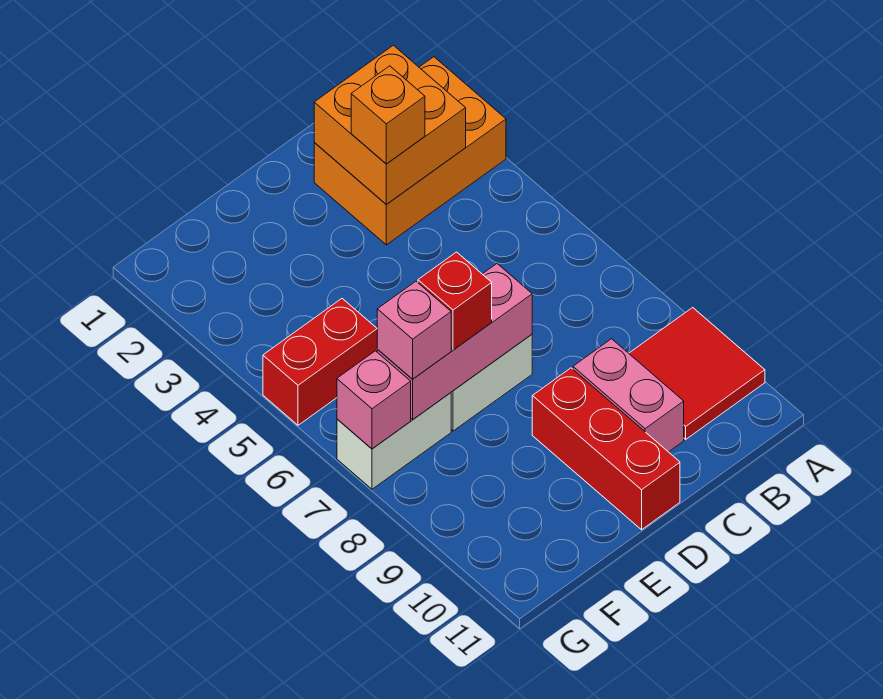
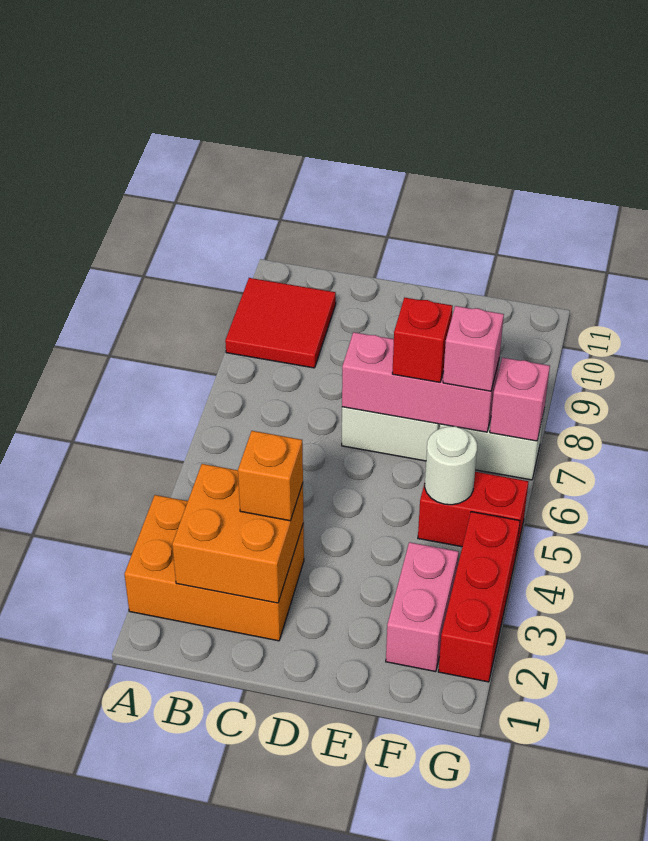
pink brick C9:C10 level 1 -> pink brick F2:F3 level 1
red brick D9:D11 level 1 -> red brick G2:G4 level 1
none -> white round brick F5 level 2

